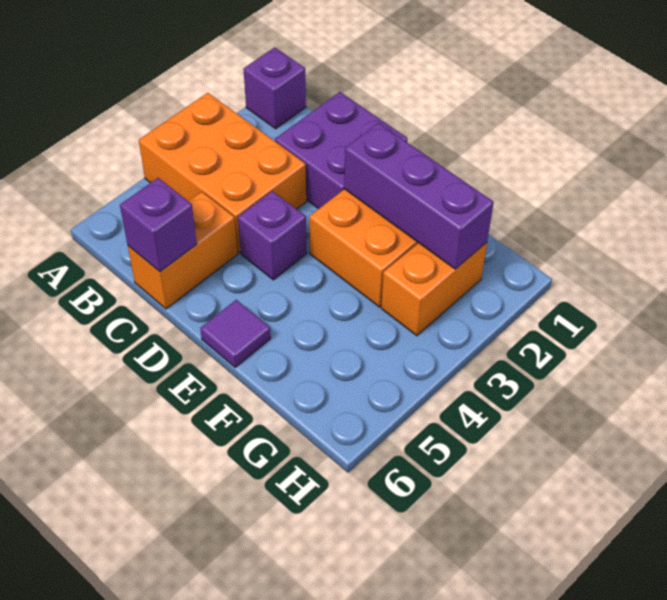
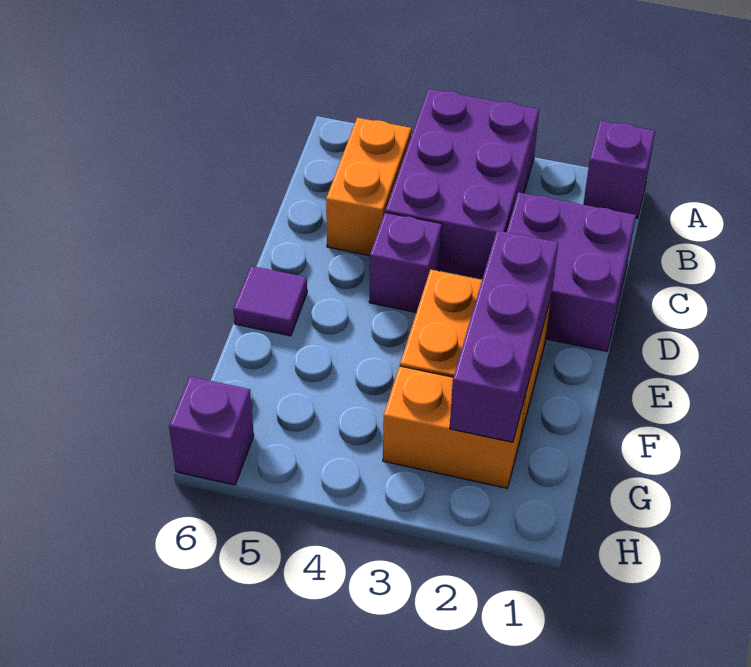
orange brick A3:C4 level 1 -> purple brick A3:C4 level 1
orange brick C5:C6 level 1 -> orange brick B5:C5 level 1
purple brick C6 level 2 -> purple brick H6 level 1

